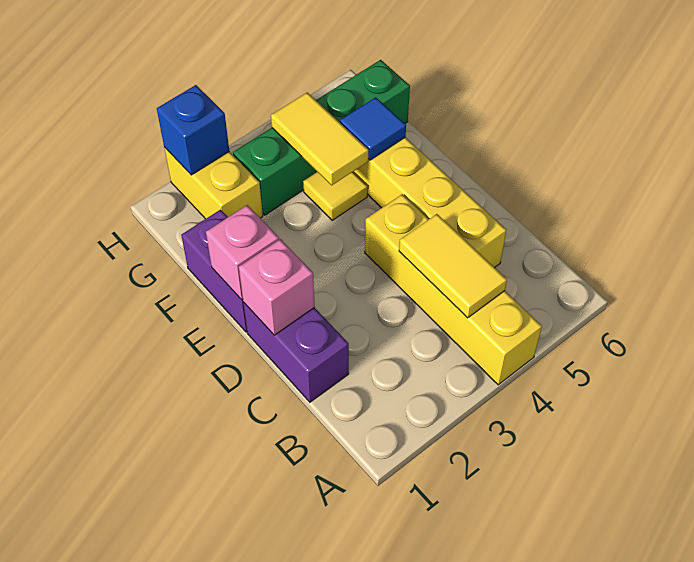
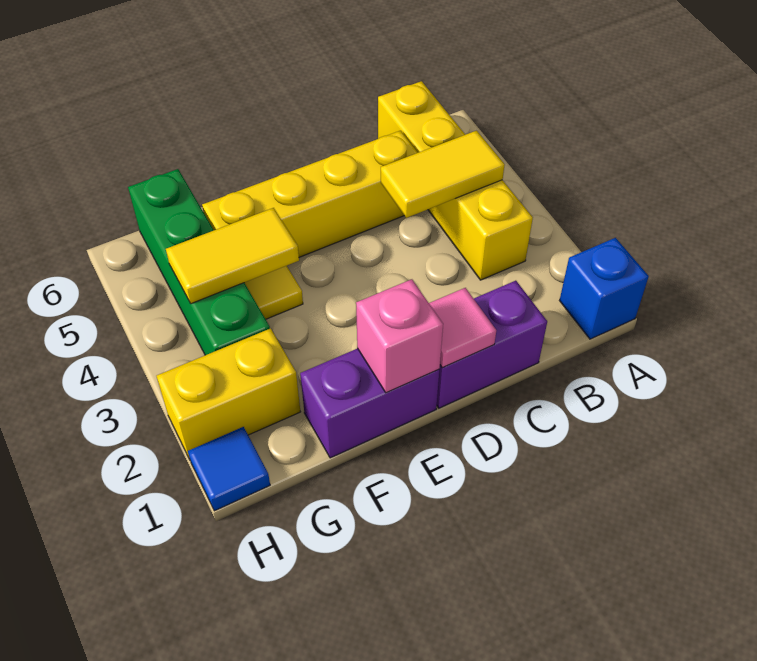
yellow brick A4:D4 level 1 -> yellow brick B3:B6 level 1
pink brick D1 level 2 -> pink tile D1 level 2
blue tile F5 level 2 -> blue tile H1 level 1
blue brick H2 level 2 -> blue brick A1 level 1

